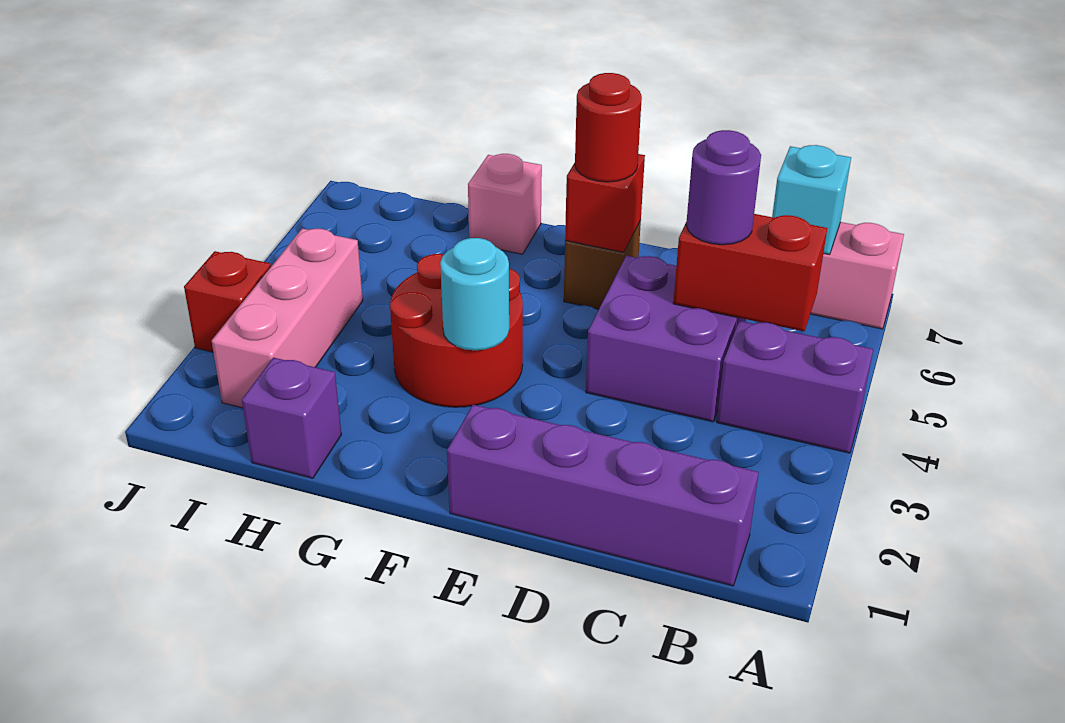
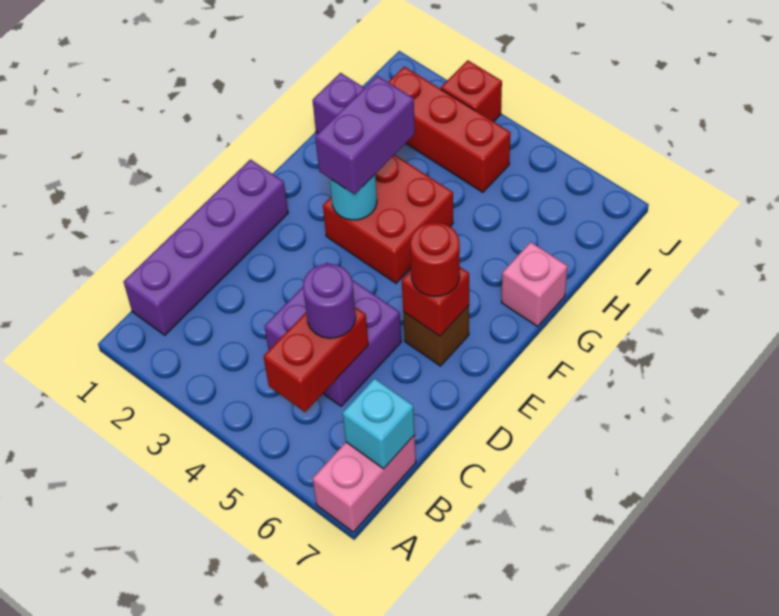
purple brick A4:B4 level 1 -> purple brick F3:G3 level 3
red round brick F3:G4 level 1 -> red brick F3:G4 level 1
pink brick I2:I4 level 1 -> red brick I2:I4 level 1

